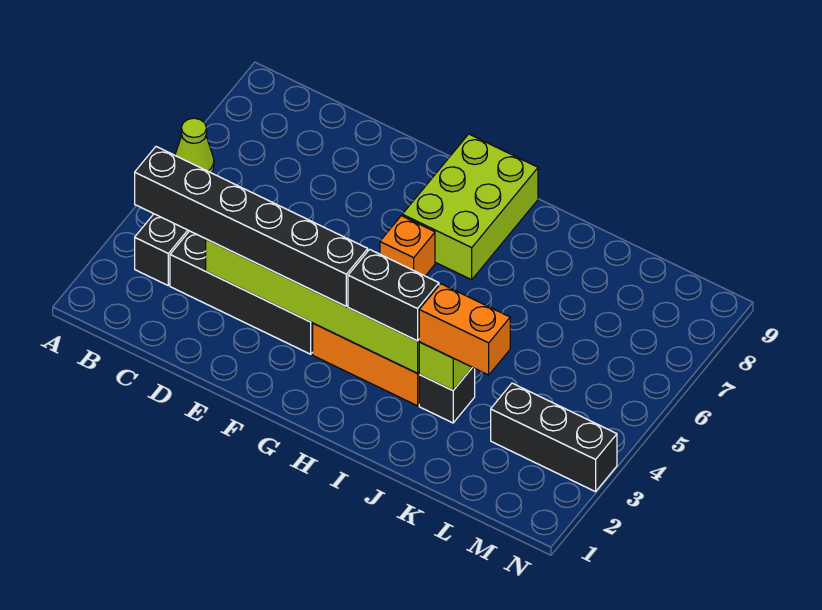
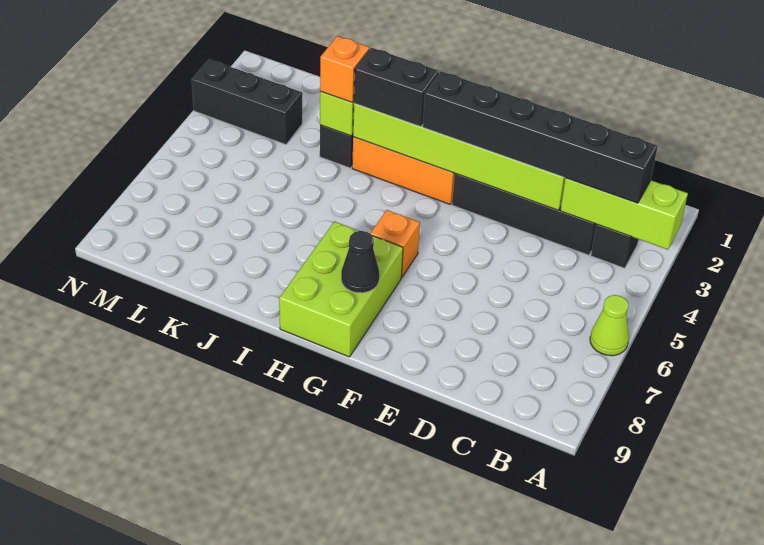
none -> lime brick A3:C3 level 2
none -> black cone G8 level 2
orange brick J3:K3 level 3 -> orange brick J3 level 3

